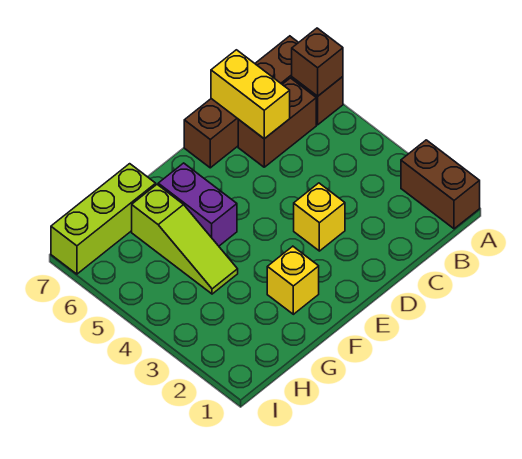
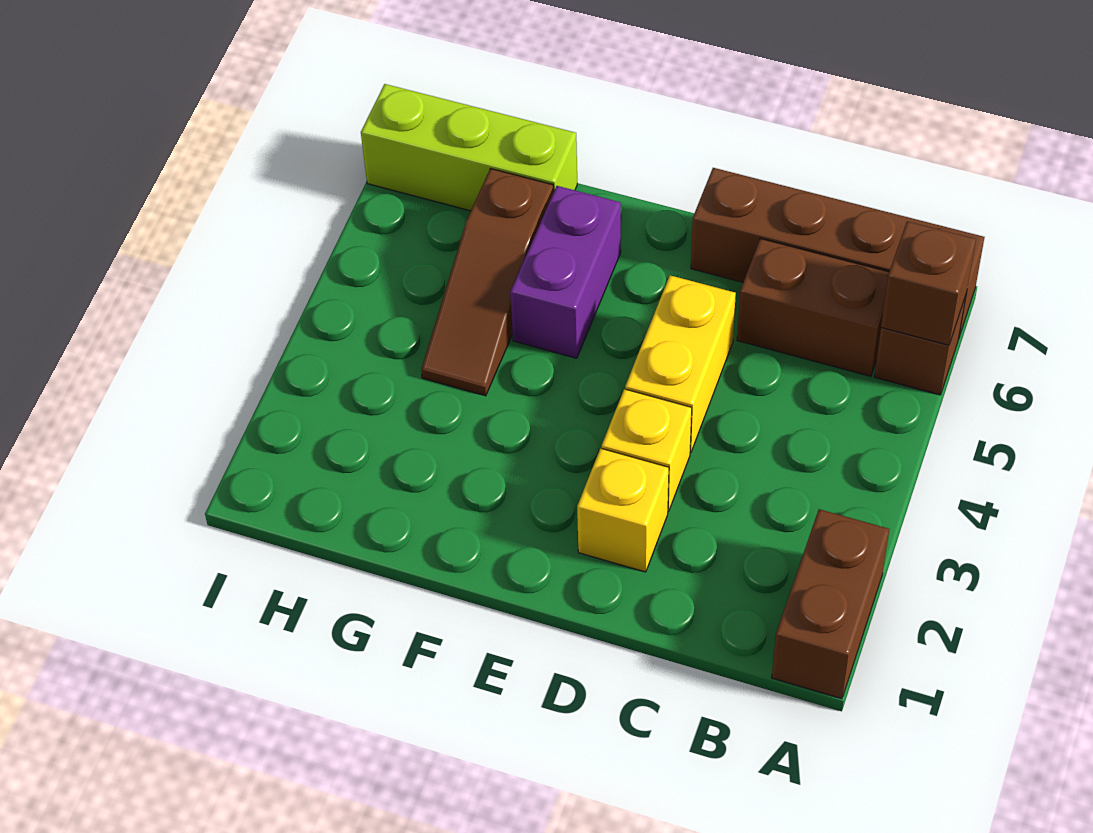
yellow brick C6:C7 level 2 -> yellow brick D4:D5 level 1
yellow brick F2 level 1 -> yellow brick D2 level 1
lime slope G4:G6 level 1 top 6 -> brown slope G4:G6 level 1 top 6

